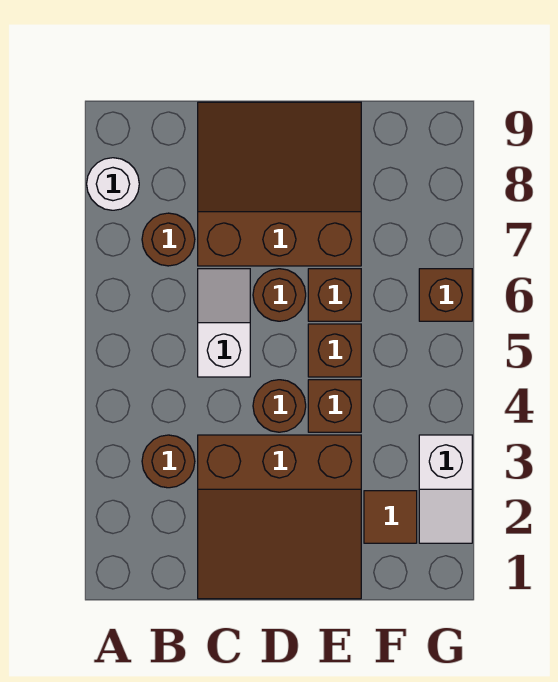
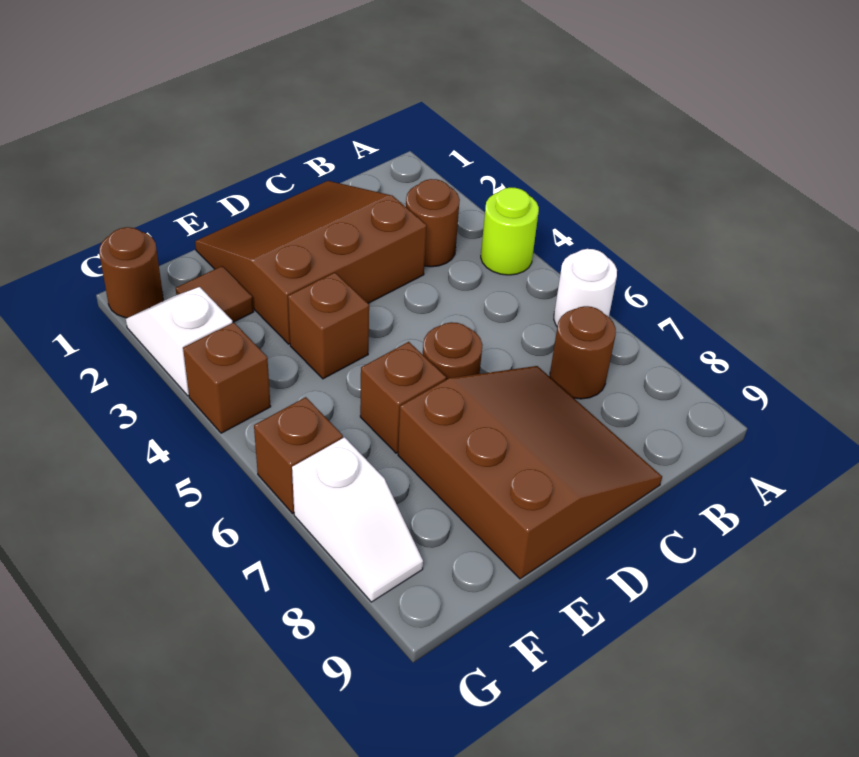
none -> lime round brick A4 level 1
white round brick A8 level 1 -> white round brick A6 level 1
white slope C5:C6 level 1 top 5 -> white slope G7:G8 level 1 top 7
brown slope C7:E9 level 1 top 7 -> brown slope C7:E9 level 1 top E
brown round brick D4 level 1 -> brown round brick G1 level 1
brown brick E5 level 1 -> brown brick G4 level 1

